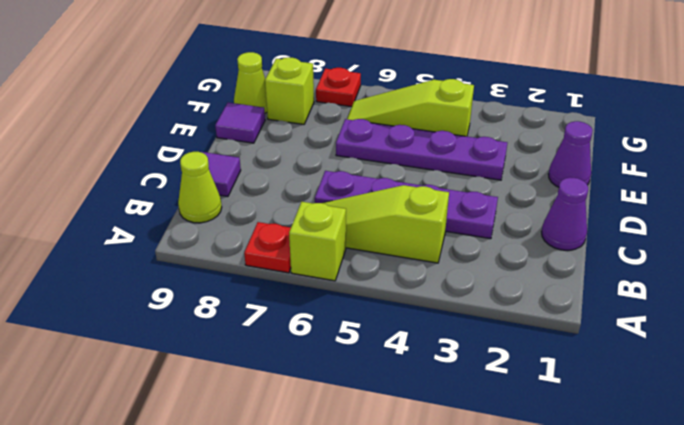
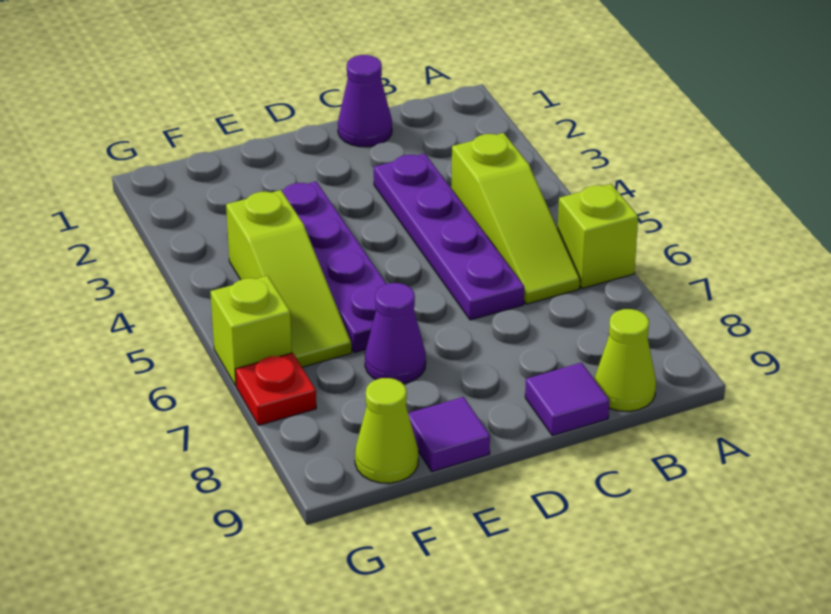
red plate A7 level 1 -> none
purple cone E1 level 1 -> purple cone E7 level 1
lime brick F8 level 1 -> lime brick G6 level 1

